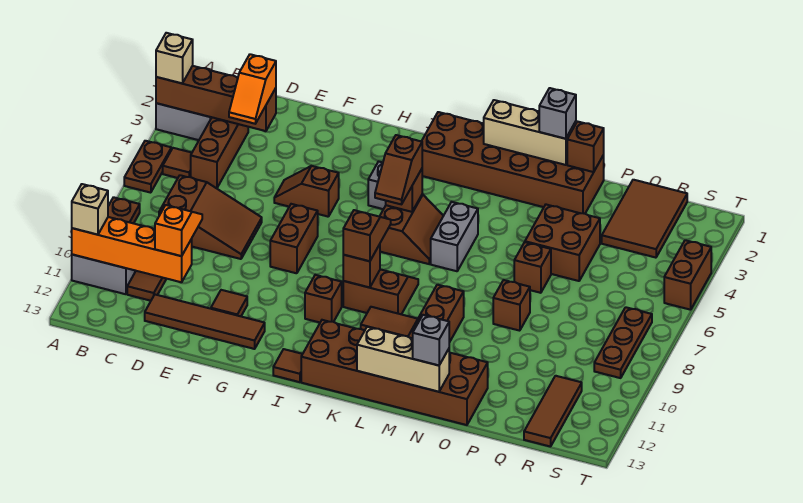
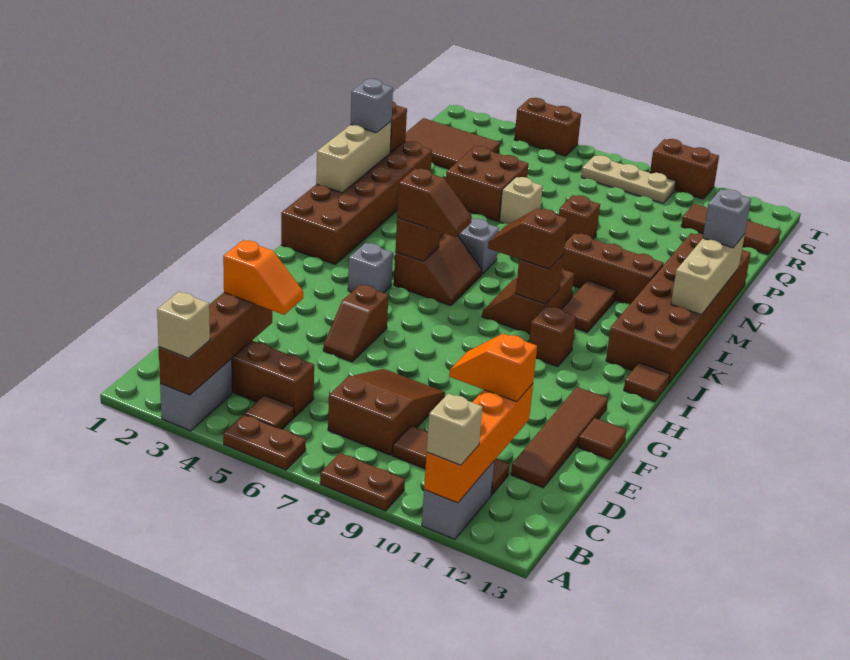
brown tile F11 level 1 -> brown tile F13 level 1
brown brick G7:G8 level 1 -> brown brick T9:T10 level 1
brown slope J5:K6 level 1 top J -> brown slope J5:K6 level 1 top 5
brown brick O6 level 1 -> tan brick O6 level 1
brown plate S7:S9 level 1 -> tan plate S7:S9 level 1

